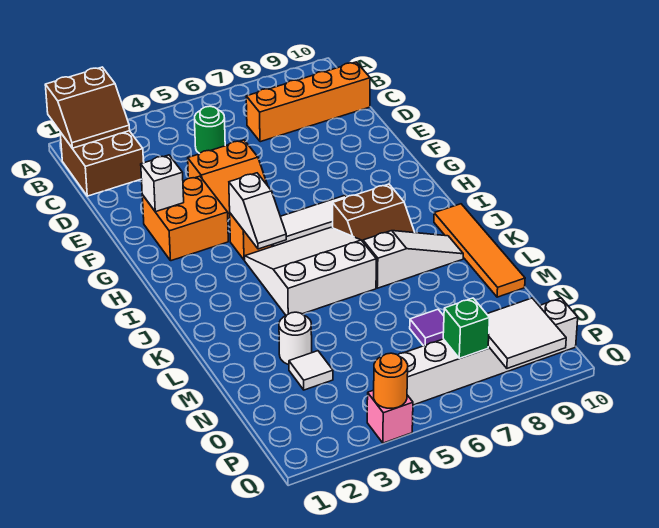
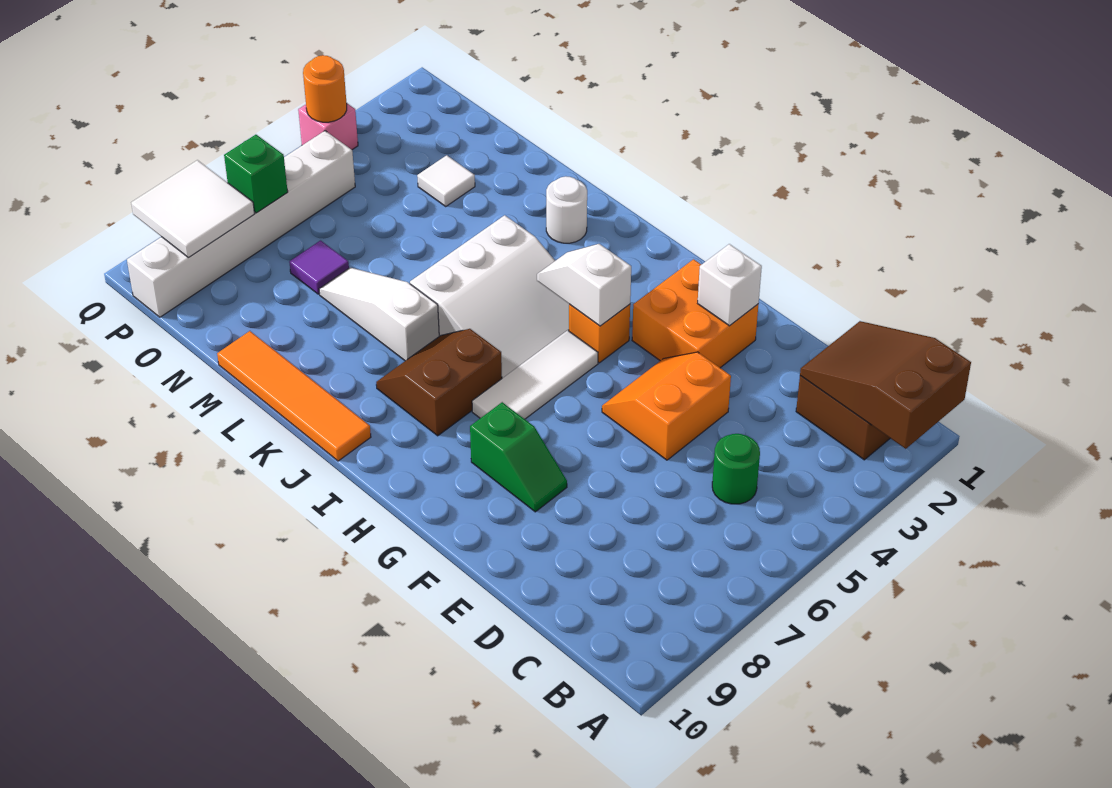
brown slope A1:B2 level 2 top A -> brown slope A1:C2 level 2 top A
orange brick C7:C10 level 1 -> none
none -> green slope F8:G8 level 1 top G
white slope K7:K9 level 1 top 7 -> white slope K7:M7 level 1 top K
white round brick M3 level 1 -> white round brick K2 level 1

